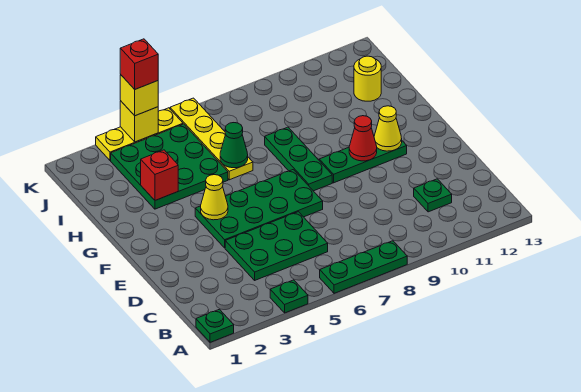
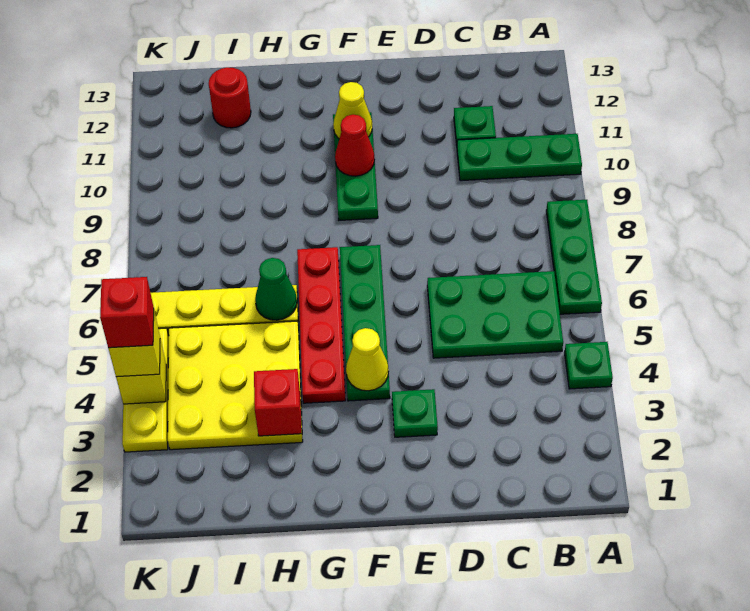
green plate A1 level 1 -> green plate E3 level 1
green plate C4:D6 level 1 -> green plate B5:D6 level 1
green plate E4:F7 level 1 -> green plate F4:F7 level 1
green plate F8:H8 level 1 -> green plate A10:C10 level 1
none -> red plate G4:G7 level 1
green plate H3:J5 level 1 -> yellow plate H3:J5 level 1
yellow round brick I12 level 1 -> red round brick I12 level 1

